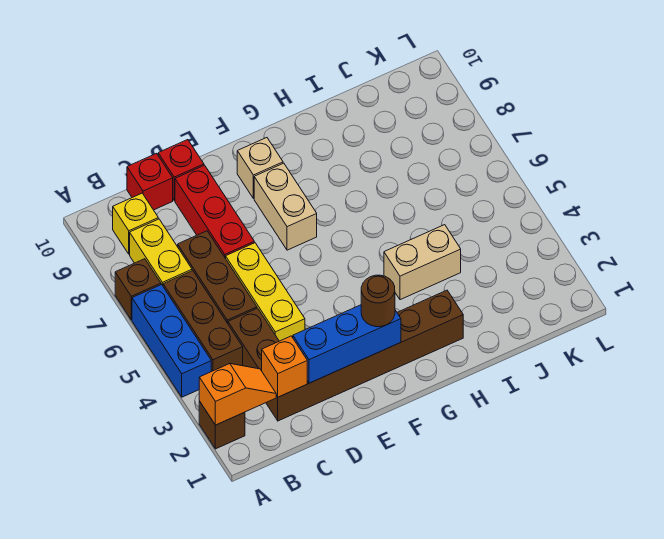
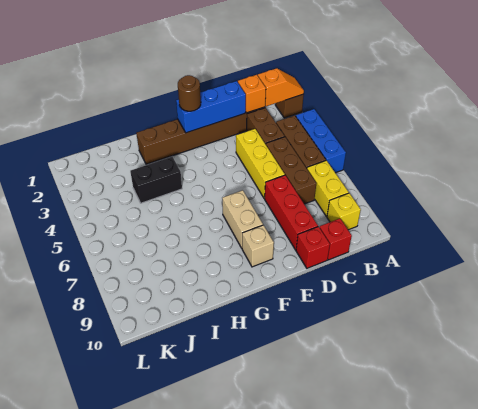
orange slope A2:B2 level 2 top A -> orange slope A2:B2 level 2 top B
brown brick A7 level 1 -> none
tan brick H4:I4 level 1 -> black brick H4:I4 level 1

